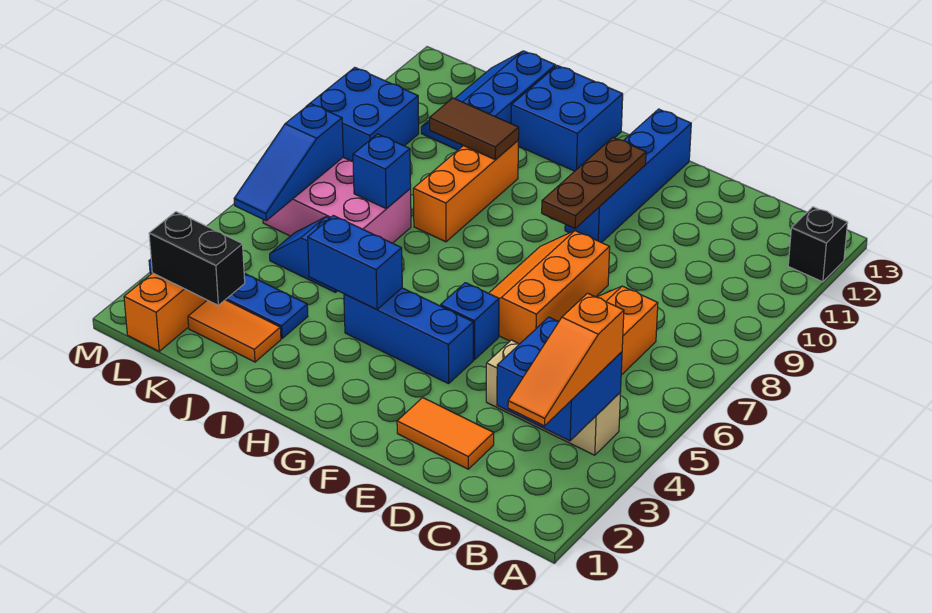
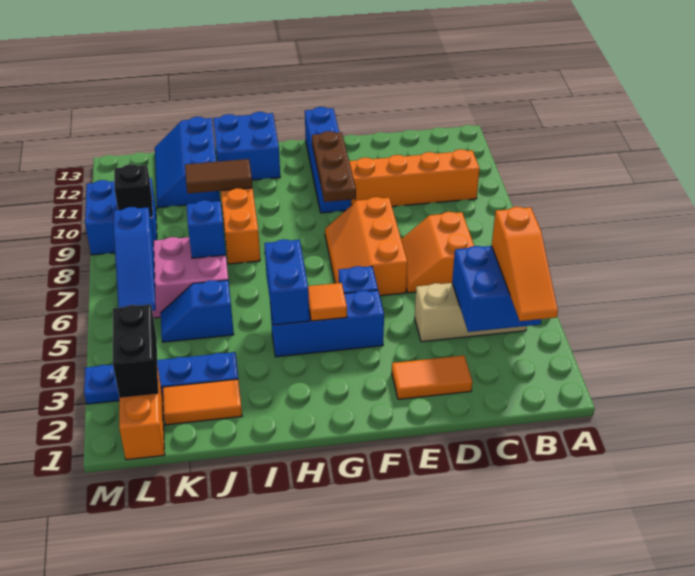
black brick A12 level 1 -> black brick L9 level 2
none -> orange brick B10:E10 level 1
none -> orange tile G4 level 2
blue brick H4:I4 level 2 -> blue brick H4:H5 level 2
black brick K2:L2 level 2 -> black brick L2:L3 level 2

